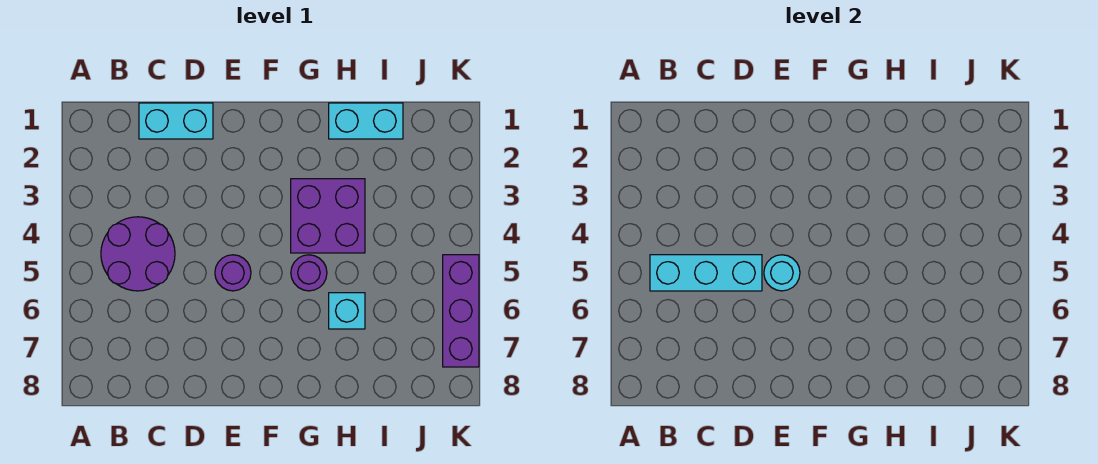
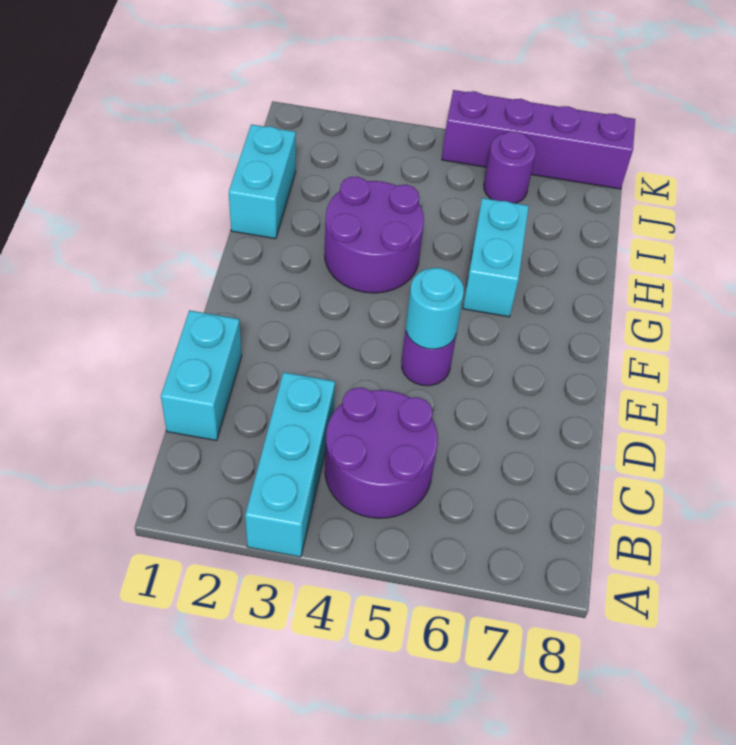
cyan brick B5:D5 level 2 -> cyan brick A3:C3 level 1
purple brick G3:H4 level 1 -> purple round brick G3:H4 level 1
purple round brick G5 level 1 -> purple round brick J6 level 1
cyan brick H6 level 1 -> cyan brick G6:H6 level 1
purple brick K5:K7 level 1 -> purple brick K5:K8 level 1

